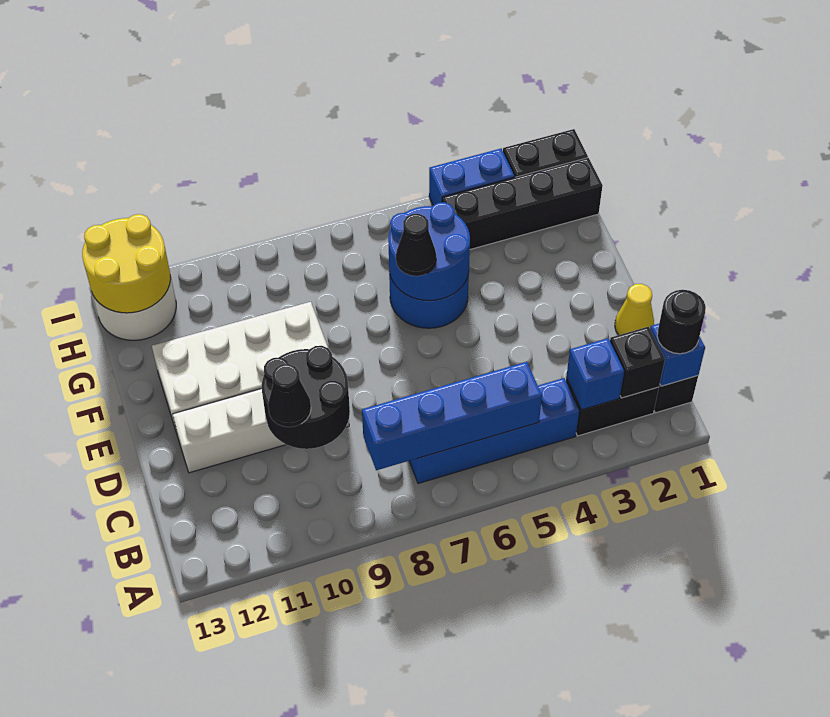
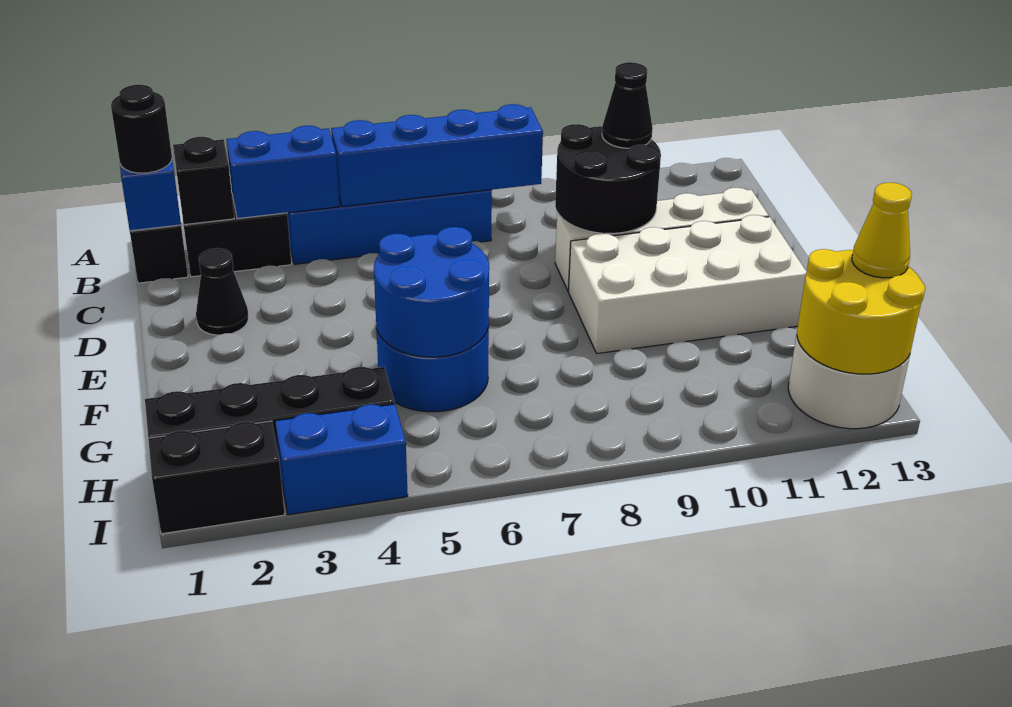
blue brick B3 level 2 -> blue brick B3:B4 level 2
yellow cone D1 level 1 -> yellow cone H13 level 3
black cone F6 level 3 -> black cone D2 level 1

